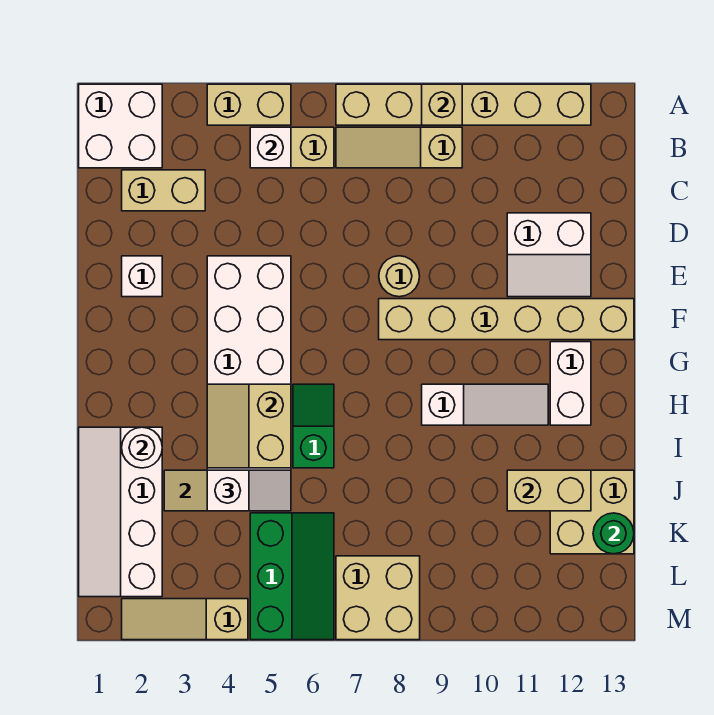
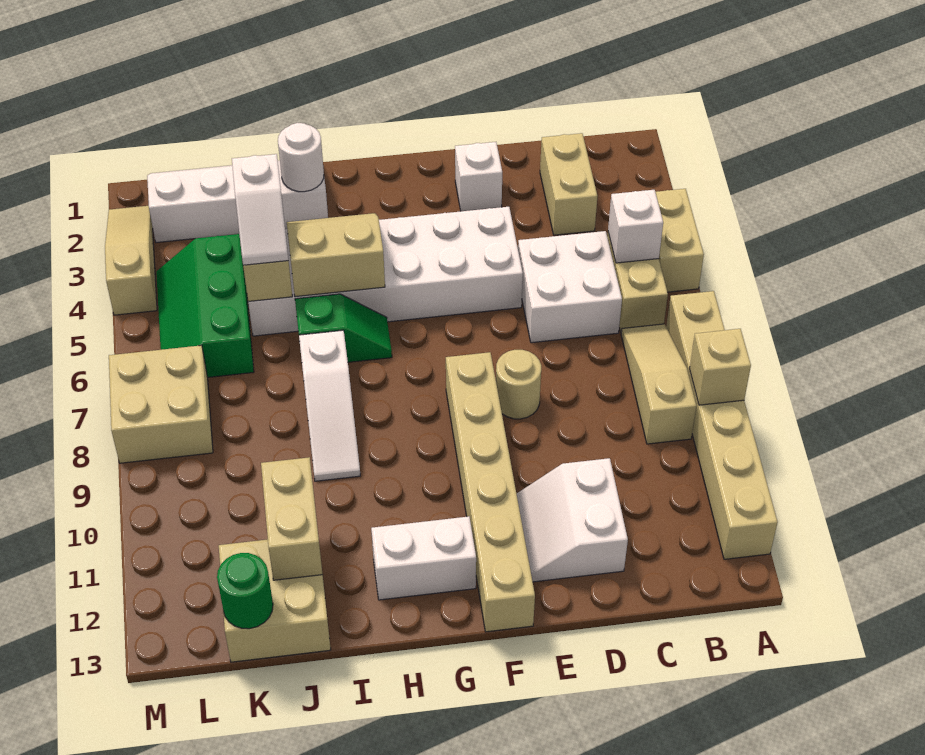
white brick A1:B2 level 1 -> white brick C5:D6 level 1
white slope H9:H11 level 1 top 9 -> white slope I7:I9 level 1 top 7
green slope K5:M6 level 1 top 5 -> green slope K4:L6 level 1 top K

